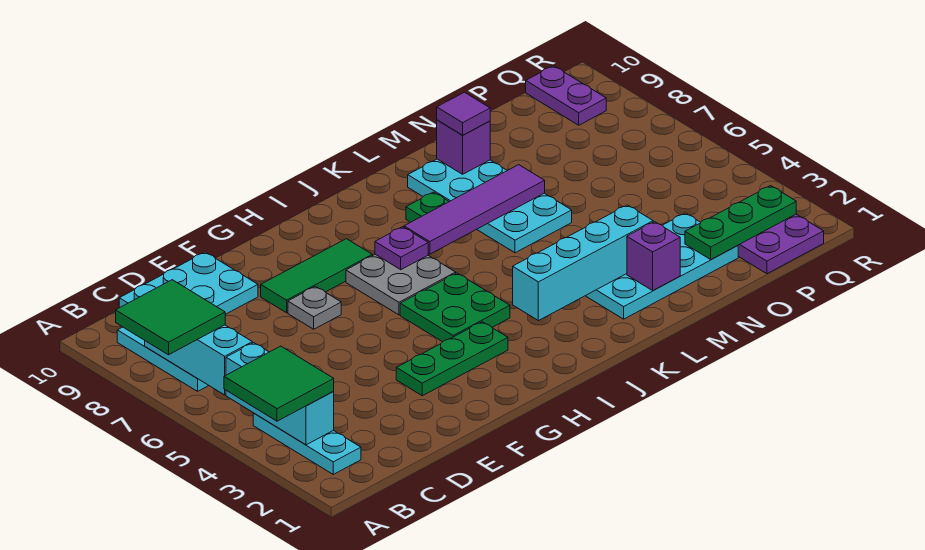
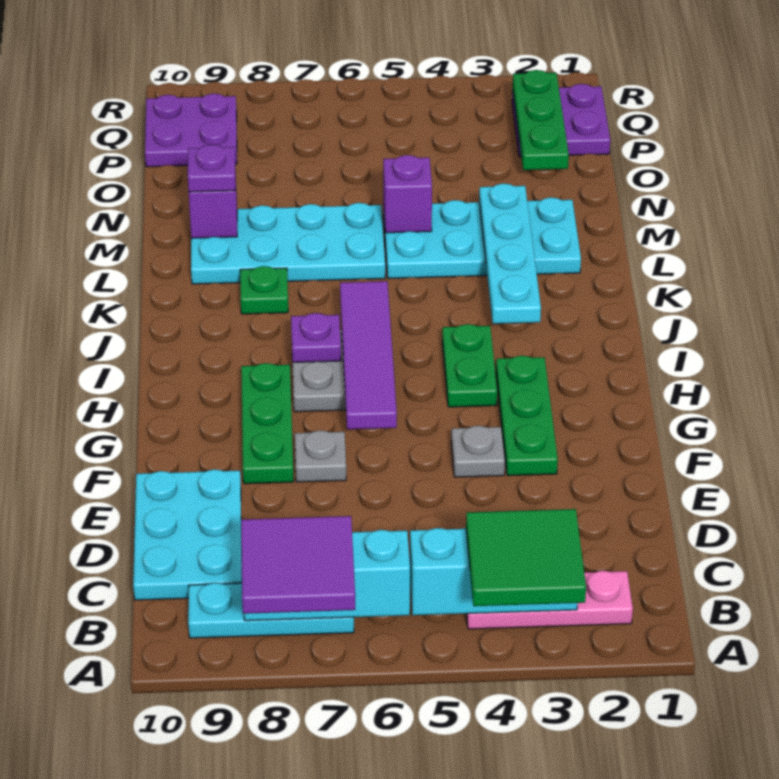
green tile A7:B8 level 3 -> purple tile A7:B8 level 3
cyan plate B2:B4 level 1 -> pink plate B2:B4 level 1
none -> grey plate F4 level 1
green tile F8:H8 level 1 -> green plate F8:H8 level 1
green plate H4:I5 level 1 -> green plate H4:I4 level 1
cyan brick J3:M3 level 2 -> cyan plate J3:M3 level 2
purple tile J7:M7 level 2 -> purple tile G6:J6 level 2
cyan plate L2:O3 level 1 -> cyan plate L2:M5 level 1
purple brick M2 level 2 -> purple brick M5 level 2
purple tile M9 level 3 -> purple plate M9 level 3
purple plate Q9:Q10 level 1 -> purple plate P9:Q10 level 1

